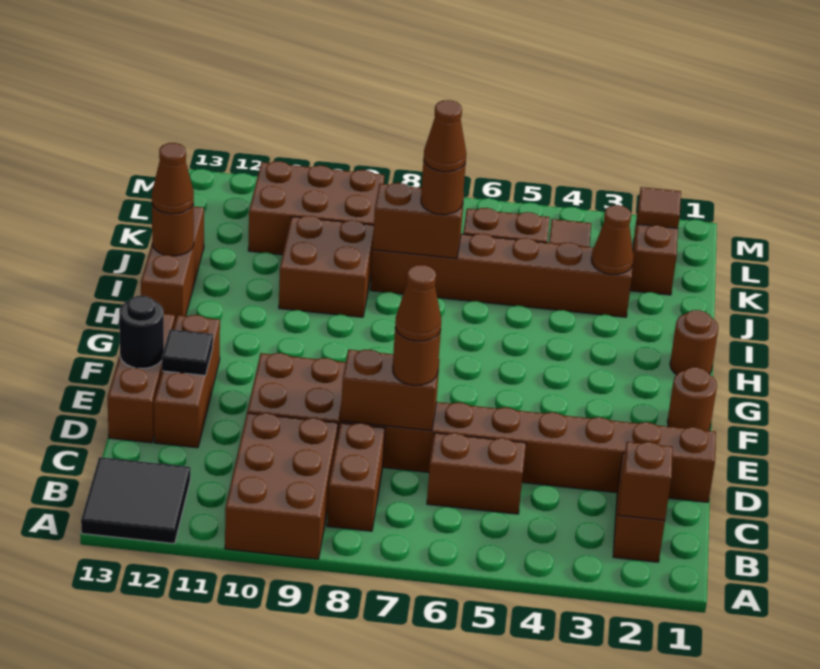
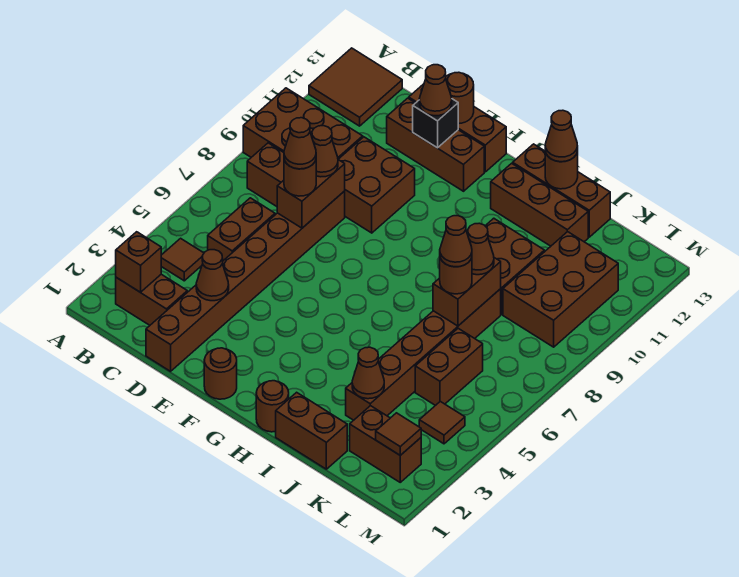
black tile A12:B13 level 1 -> brown tile A12:B13 level 1
none -> brown tile B4 level 1
none -> brown cone D3 level 2
none -> brown cone D8 level 3
black tile E12 level 2 -> black brick E12 level 2
none -> brown cone E12 level 3
black round brick E13 level 2 -> brown round brick E13 level 2
none -> brown brick H12:J12 level 1
none -> brown brick I1:J1 level 1
none -> brown cone J8 level 3

